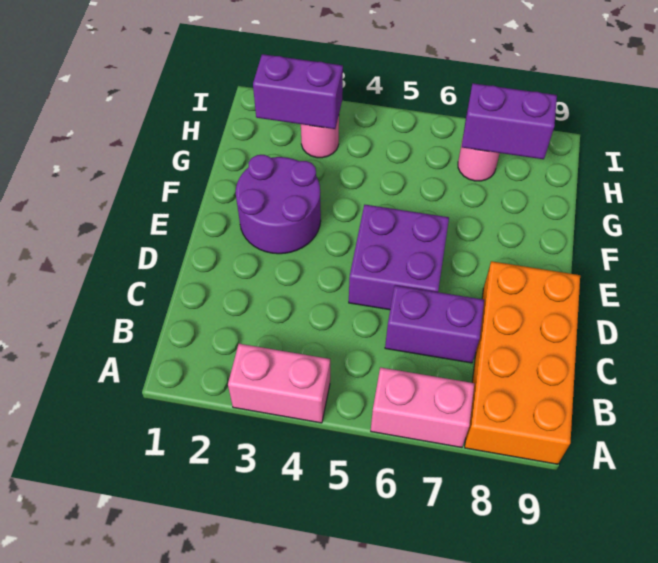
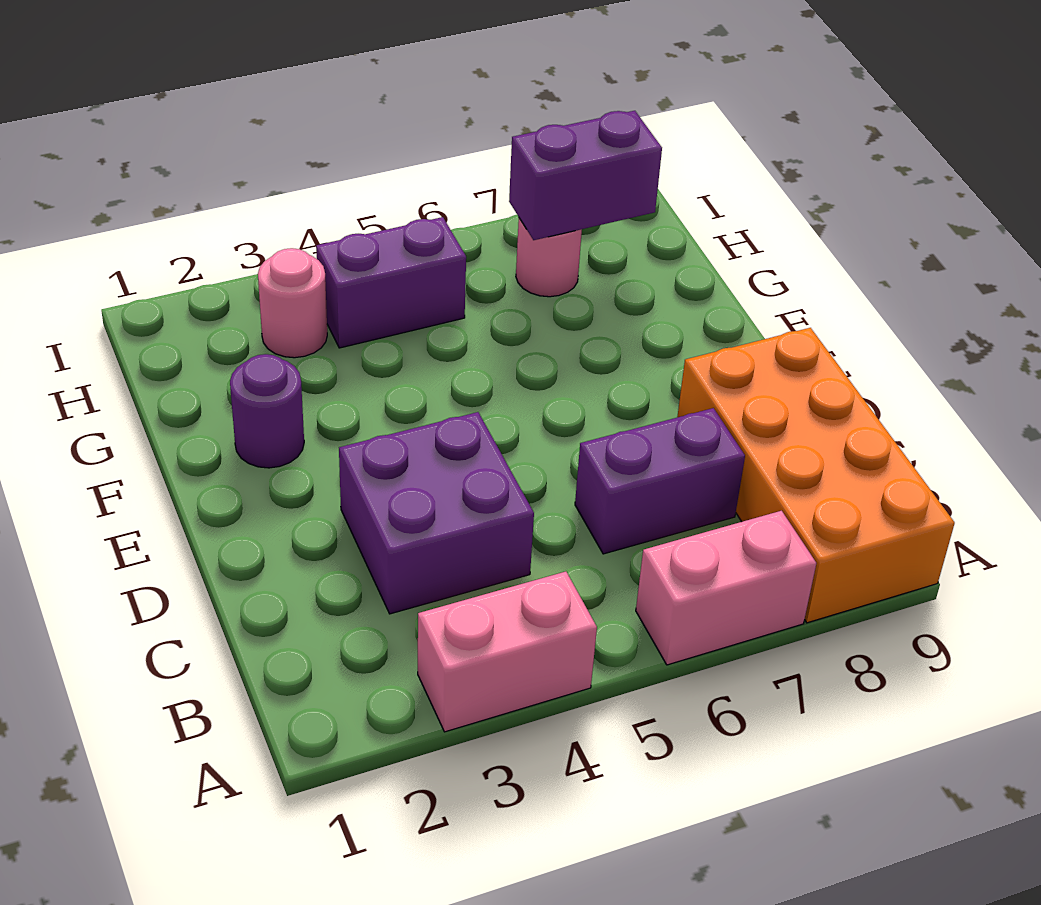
purple brick D5:E6 level 1 -> purple brick C3:D4 level 1
purple round brick E2:F3 level 1 -> purple round brick F2 level 1
purple brick H2:H3 level 2 -> purple brick H4:H5 level 1

